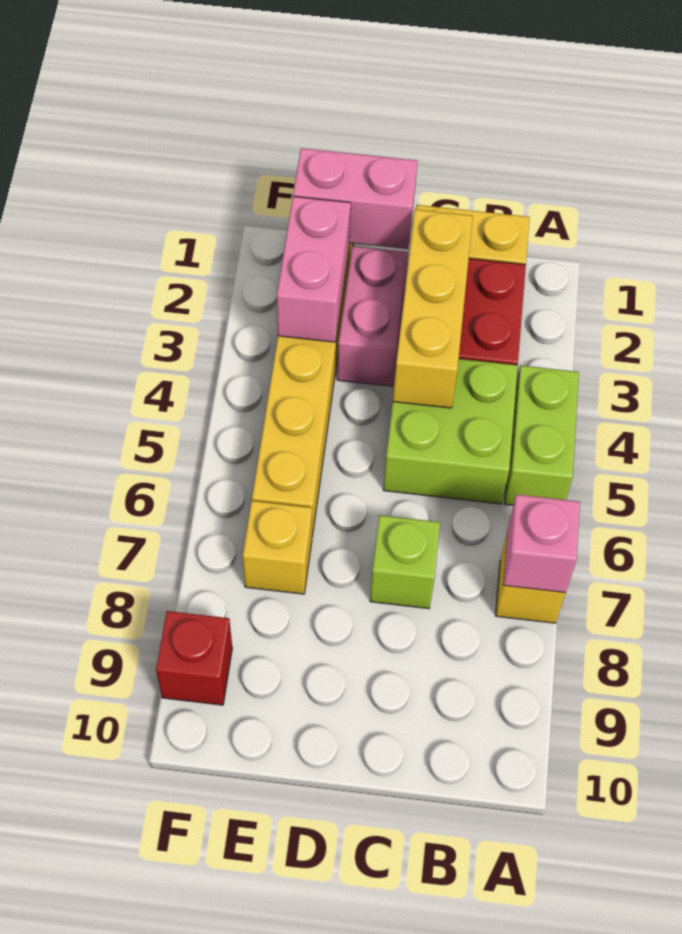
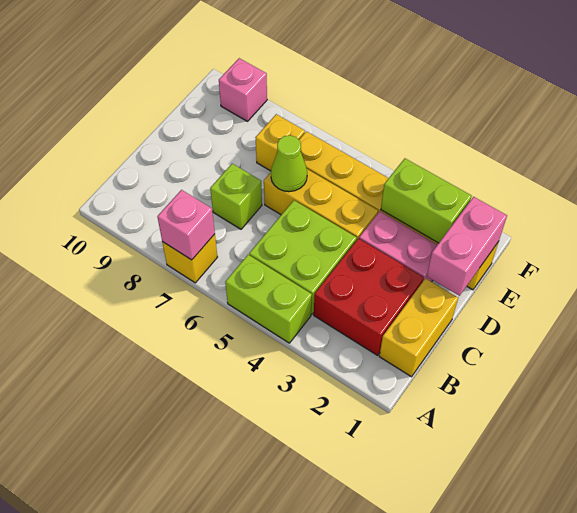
yellow brick C2:C4 level 2 -> yellow brick D4:D6 level 1
none -> lime cone D6 level 2
pink brick E2:E3 level 2 -> lime brick E2:E3 level 2
red brick F9 level 1 -> pink brick F9 level 1

